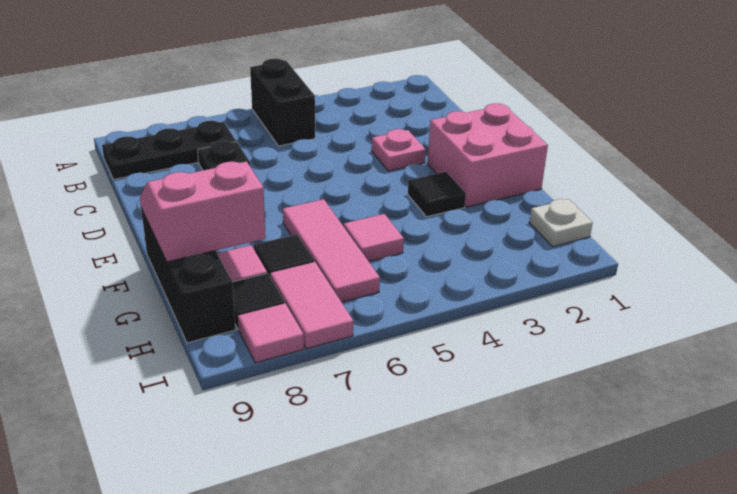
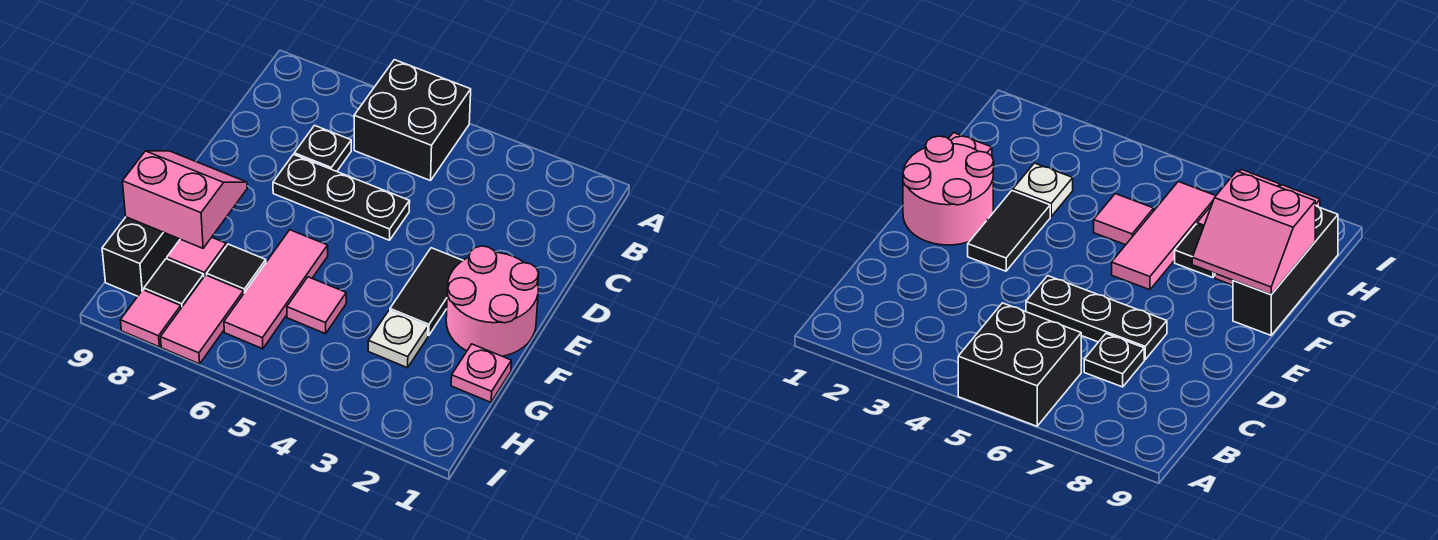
black brick A5:B5 level 1 -> black brick A5:B6 level 1
black plate B7:B9 level 1 -> black plate D5:D7 level 1
pink plate D3 level 1 -> pink plate G1 level 1
pink brick E1:F2 level 1 -> pink round brick E1:F2 level 1
black tile F3 level 1 -> black tile E3:F3 level 1
white plate H1 level 1 -> white plate G3 level 1

